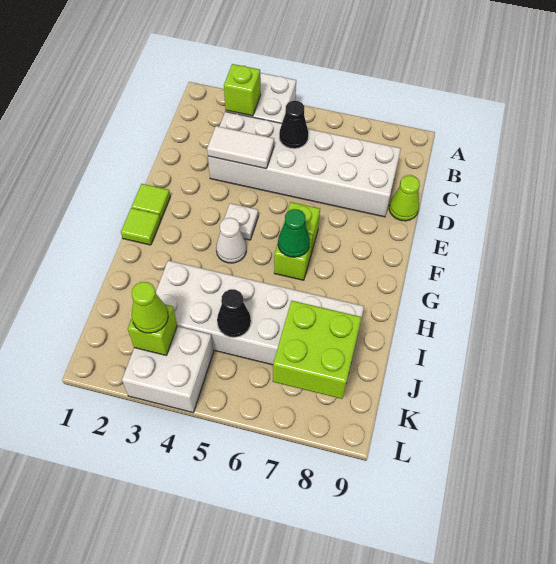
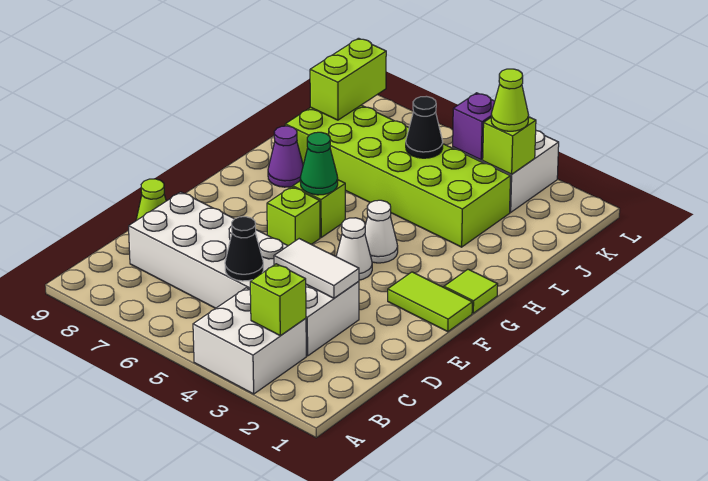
lime tile F1 level 1 -> lime tile F1:F2 level 1
white plate F4 level 1 -> white cone F4 level 1
none -> purple cone H8 level 1
white brick I3:J8 level 1 -> lime brick I3:J8 level 1
lime brick J7:K8 level 2 -> lime brick J8:K8 level 2
none -> purple brick K4 level 2

